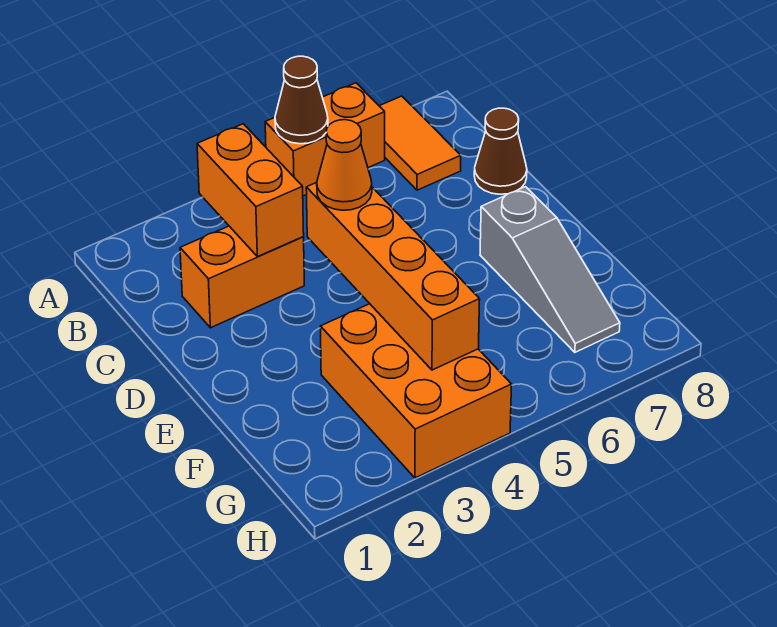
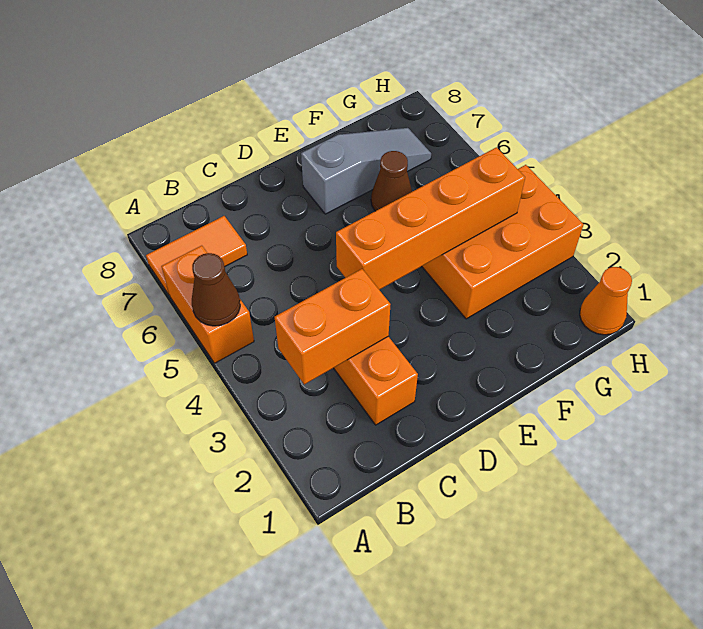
brown cone C8 level 1 -> brown cone F6 level 1
orange cone D4 level 3 -> orange cone H1 level 1

